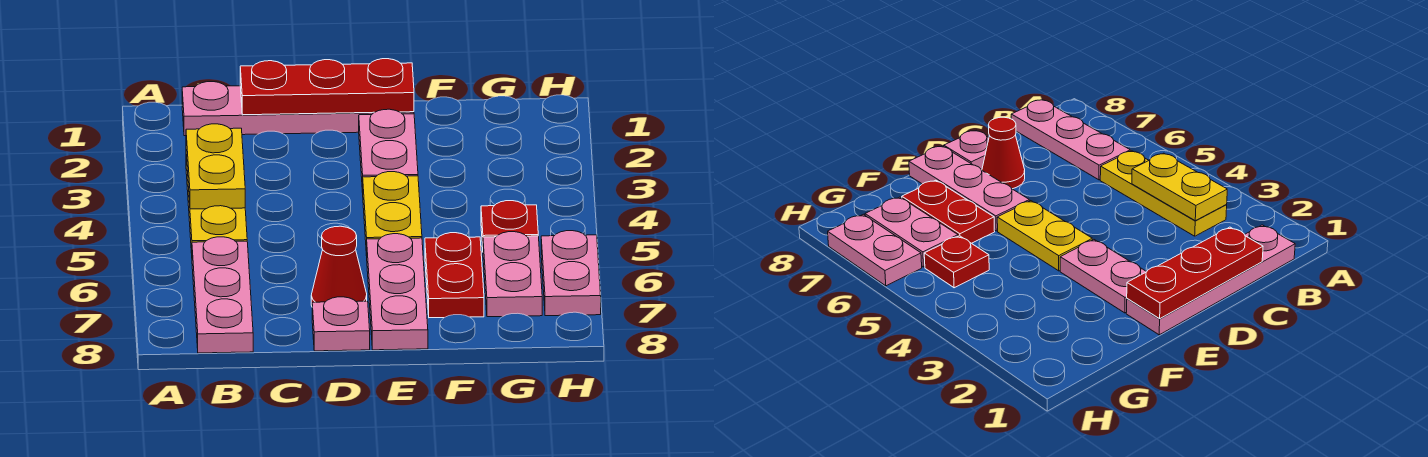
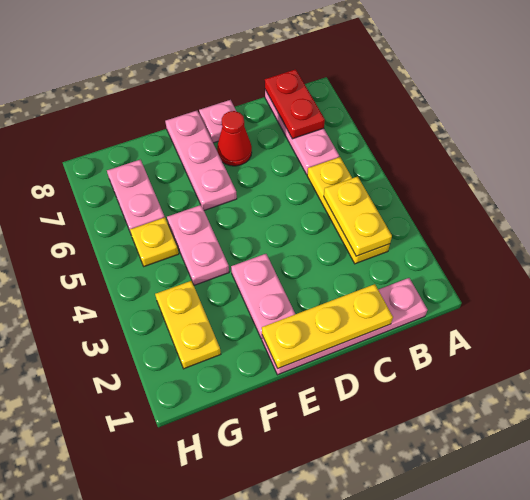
red plate C1:E1 level 2 -> yellow plate C1:E1 level 2
yellow plate E4:E5 level 1 -> yellow plate G2:G3 level 1
red plate F6:F7 level 1 -> red plate B7:B8 level 2
red plate G5 level 1 -> yellow plate G5 level 1
pink plate H6:H7 level 1 -> pink plate F4:F5 level 1

